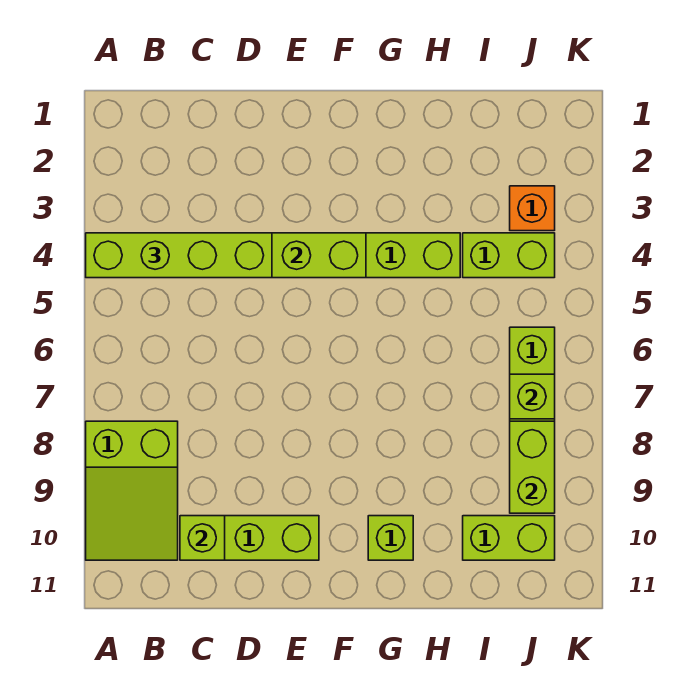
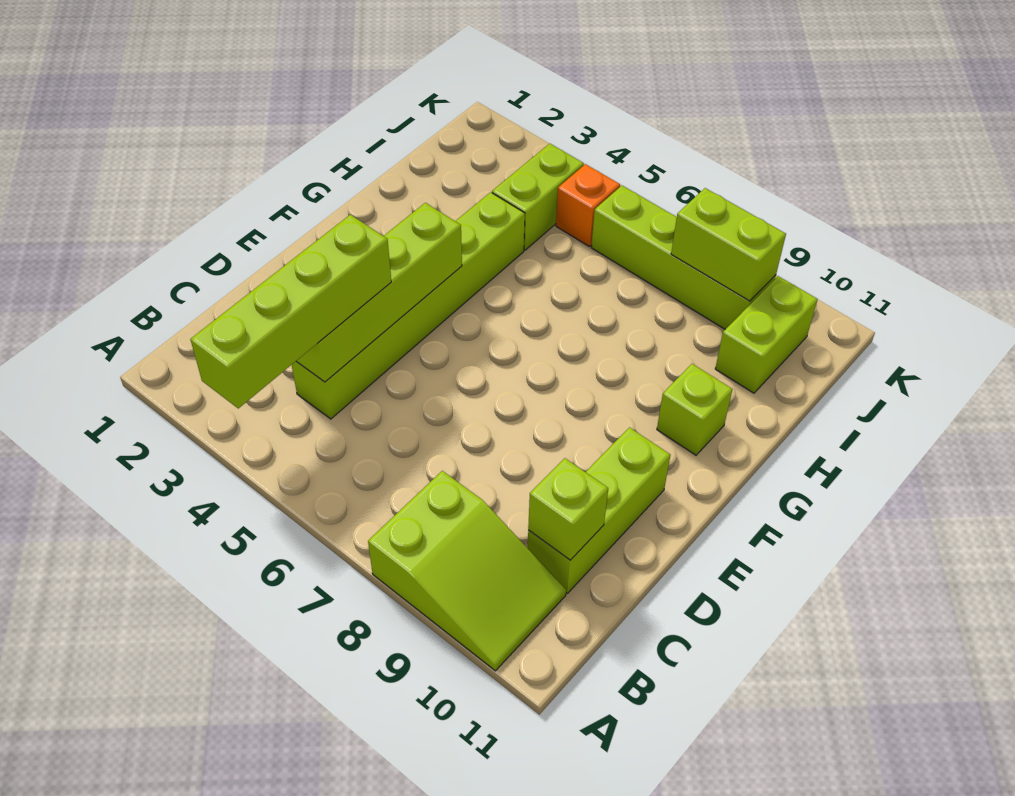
orange brick J3 level 1 -> orange brick J5 level 1
lime brick J7 level 2 -> none

